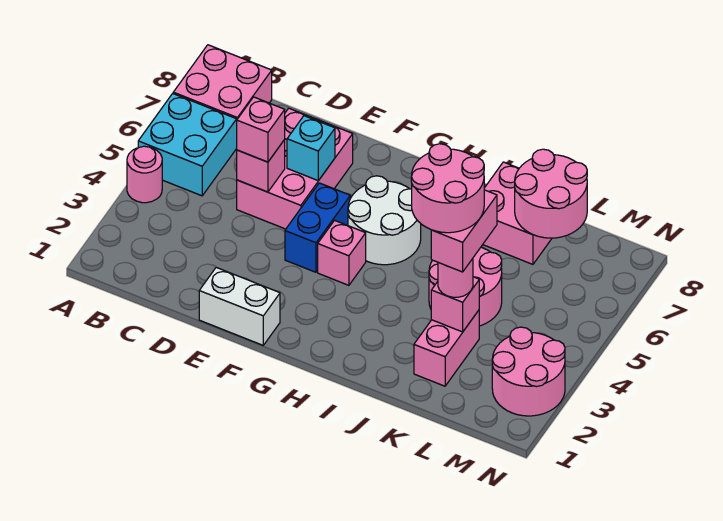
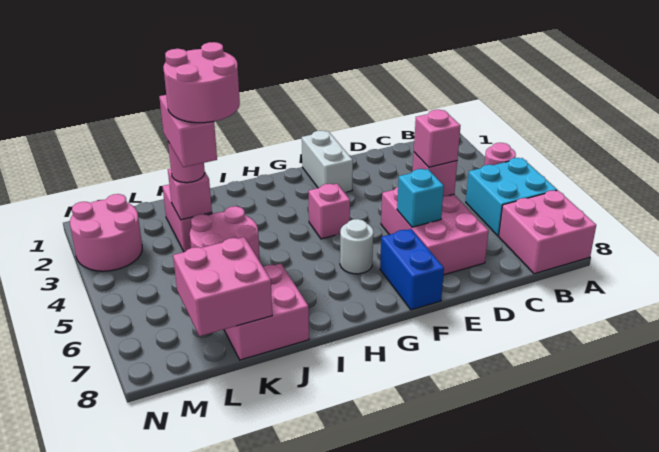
white brick E1:F1 level 1 -> white brick F1:F2 level 1
blue brick F4:F5 level 1 -> blue brick F7:F8 level 1
white round brick G5:H6 level 1 -> white round brick G6 level 1
pink round brick K7:L8 level 2 -> pink brick K7:L8 level 2

